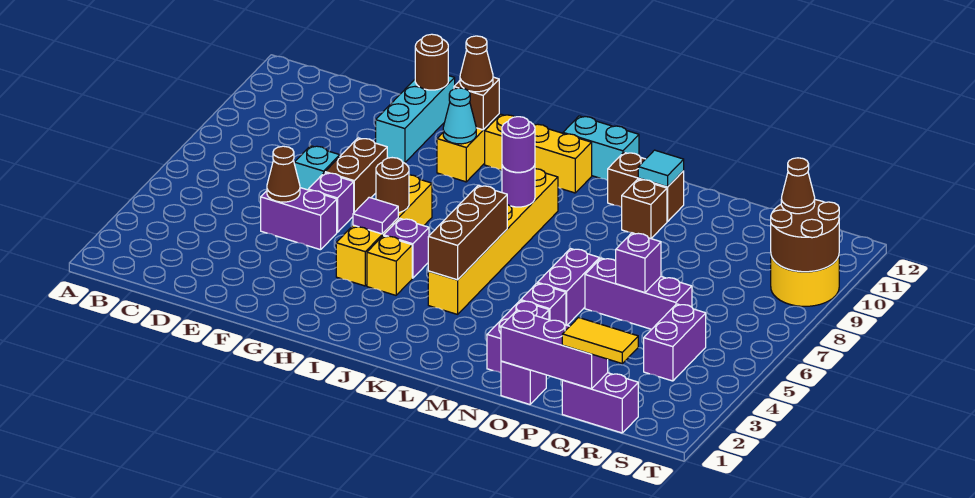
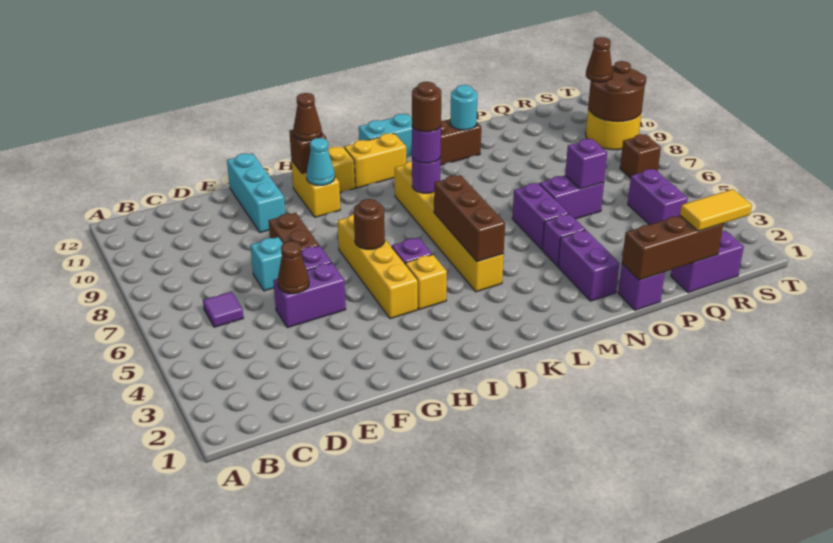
brown round brick F12 level 2 -> brown round brick K8 level 4
purple tile H5 level 2 -> purple tile C6 level 1
brown brick N10 level 1 -> brown brick S7 level 1
cyan tile N11 level 2 -> cyan round brick N11 level 2
purple brick O1:Q1 level 2 -> brown brick O1:Q1 level 2
purple brick O6:Q6 level 1 -> purple brick O6:P6 level 1

